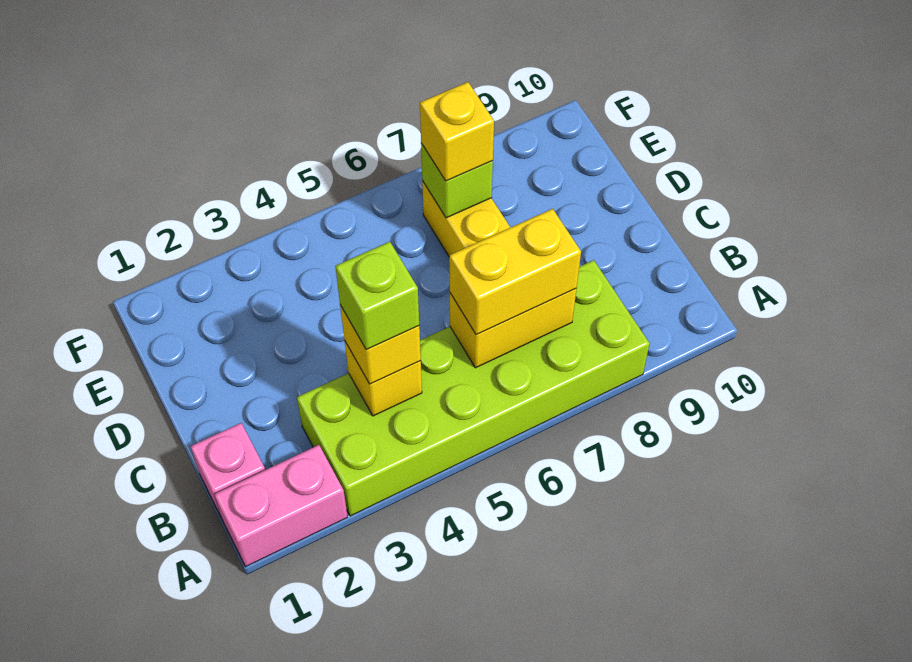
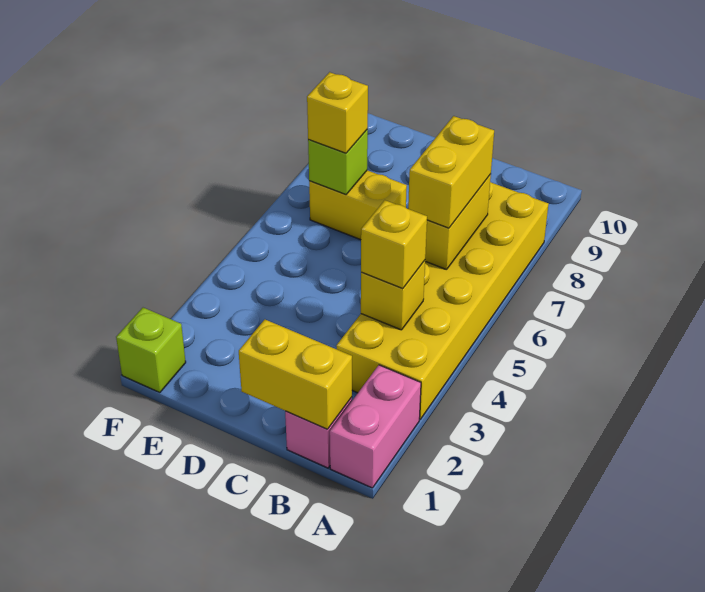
lime brick A3:B8 level 1 -> yellow brick A3:B8 level 1
none -> yellow brick B1:C1 level 2
lime brick B4 level 4 -> lime brick F1 level 1

